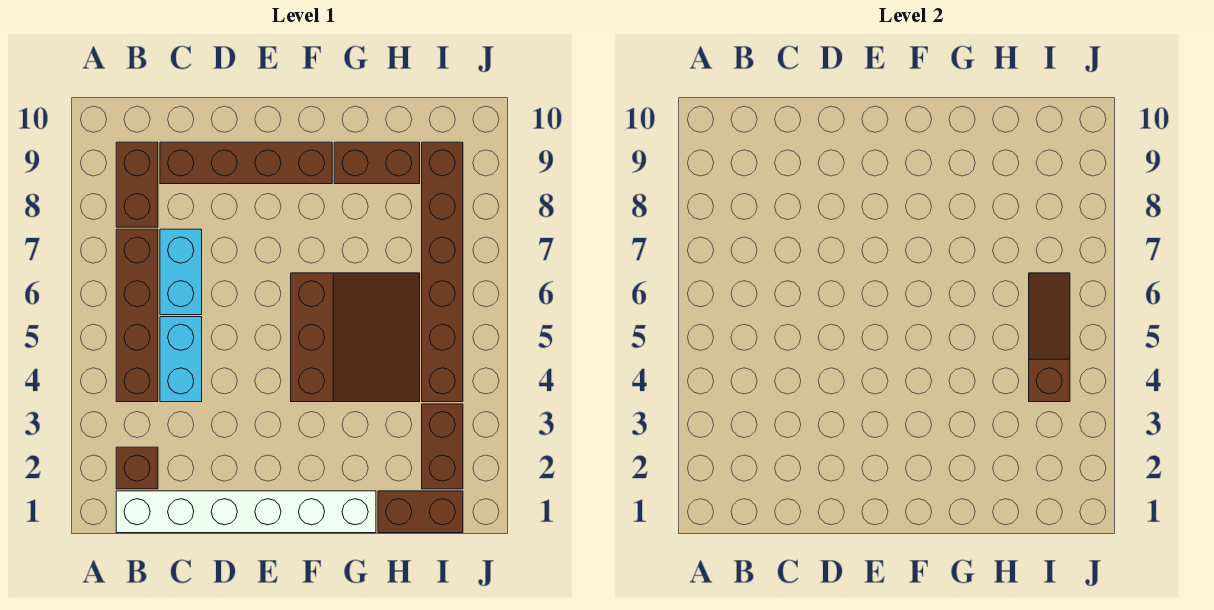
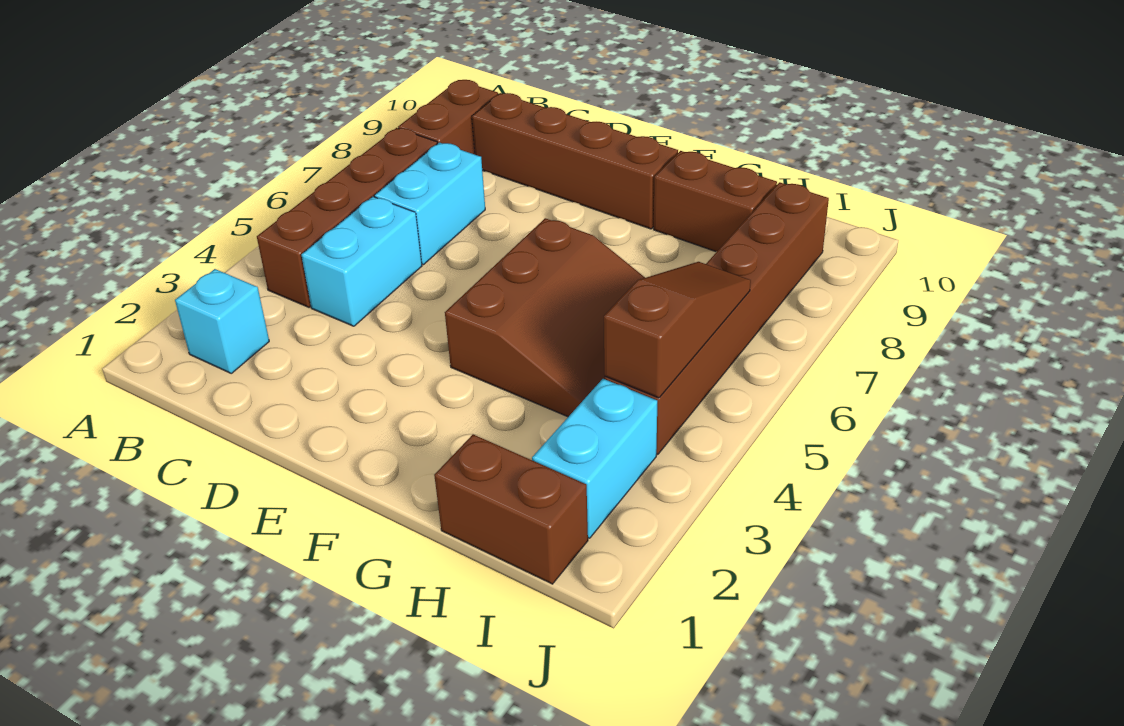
white brick B1:G1 level 1 -> none
brown brick B2 level 1 -> cyan brick B2 level 1
brown brick I2:I3 level 1 -> cyan brick I2:I3 level 1

